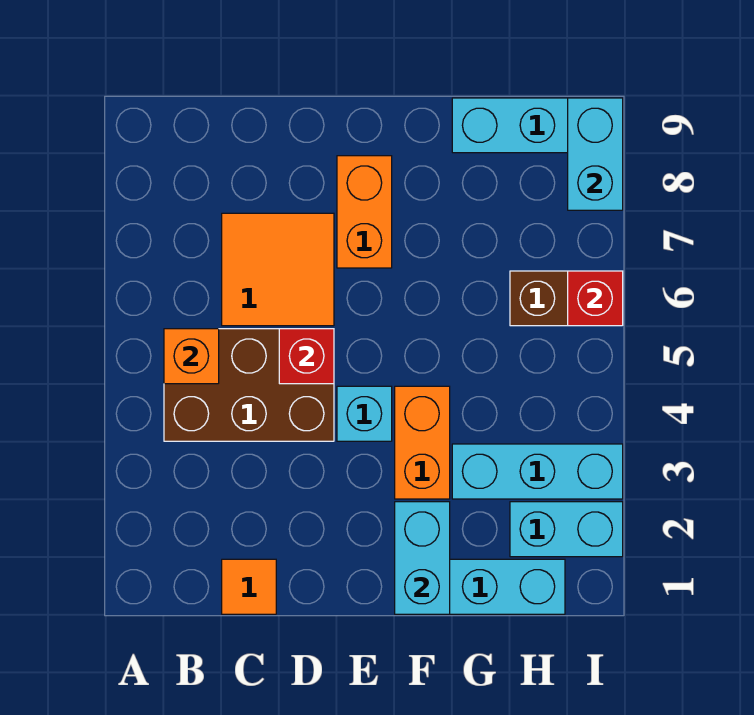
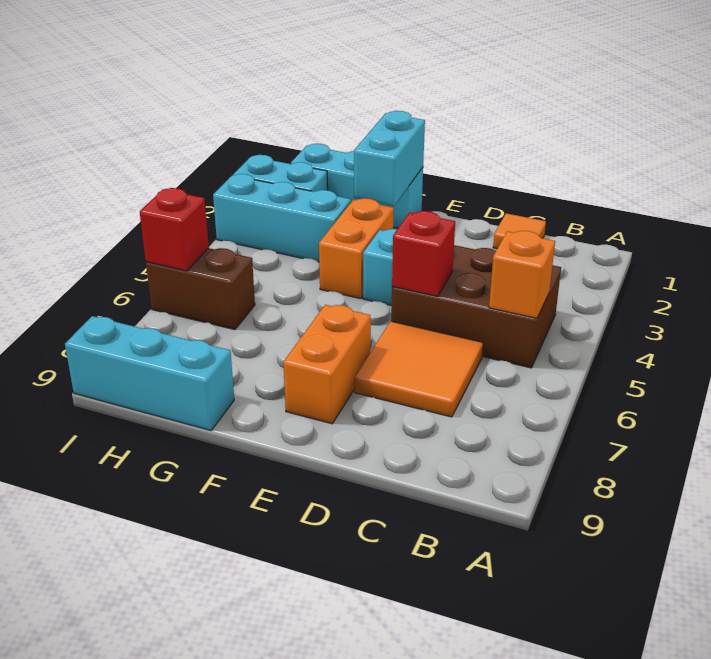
cyan brick I8:I9 level 2 -> none

